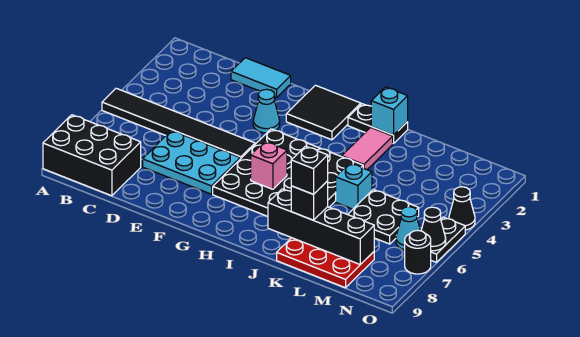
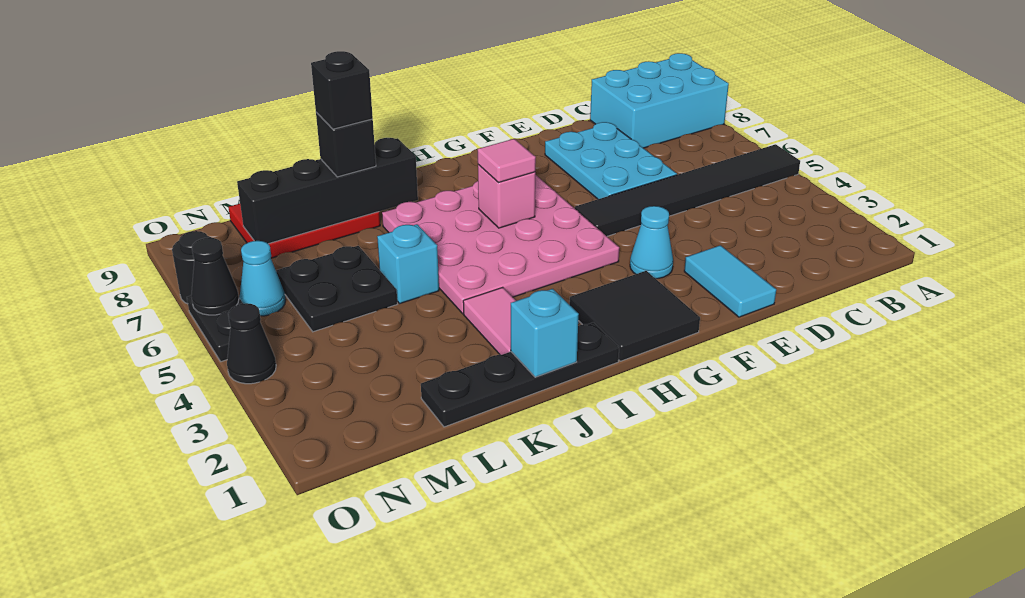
black brick A8:C9 level 1 -> cyan brick A8:C9 level 1
cyan tile D1:E1 level 1 -> cyan tile E1:E2 level 1
cyan plate D6:F7 level 1 -> cyan plate D6:E8 level 1
black plate G4:J7 level 1 -> pink plate G4:J7 level 1
none -> pink tile H6 level 3
black plate I1:J1 level 1 -> black plate I1:L1 level 1

